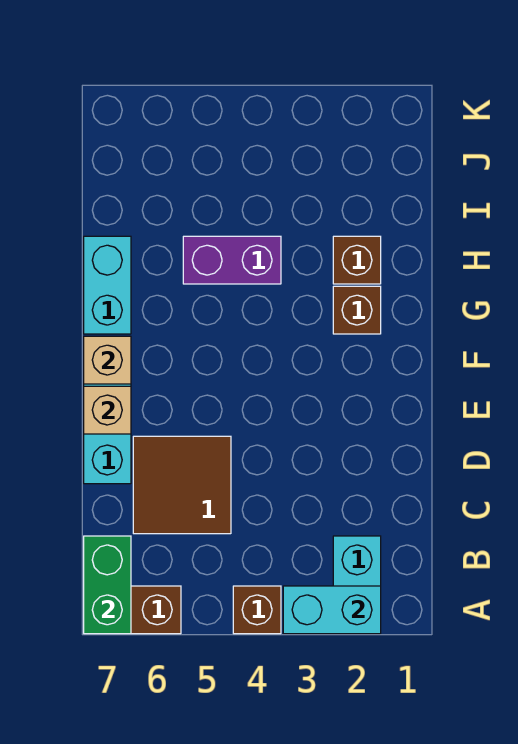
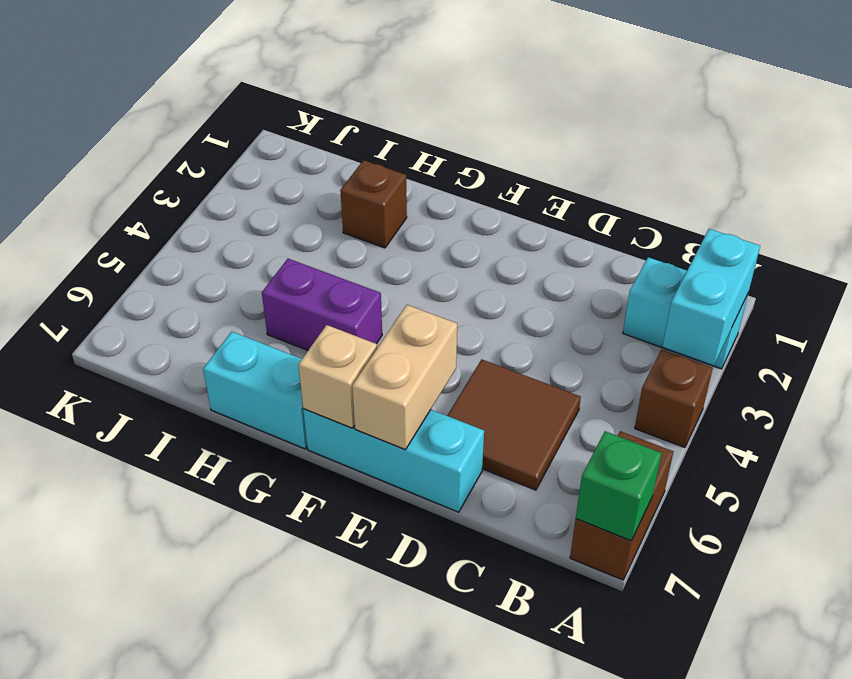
green brick A7:B7 level 2 -> green brick A7 level 2
tan brick E7 level 2 -> tan brick E6:E7 level 2
brown brick G2 level 1 -> none
purple brick H4:H5 level 1 -> purple brick G5:H5 level 1

